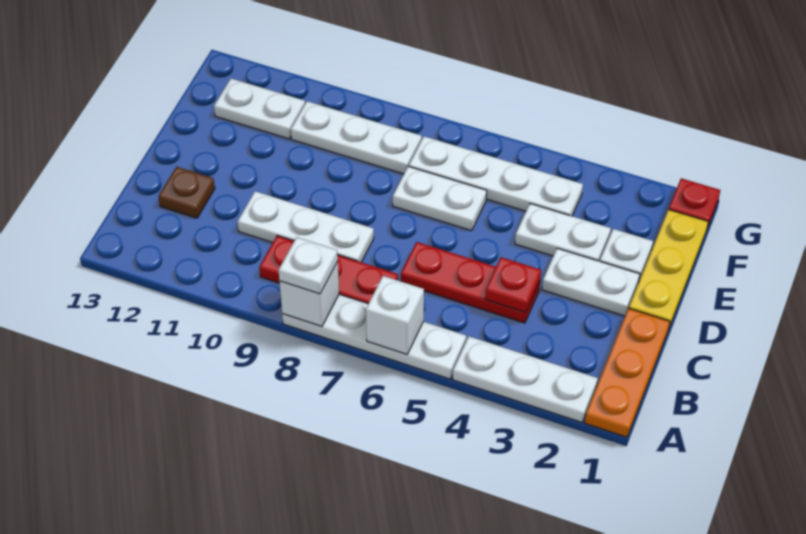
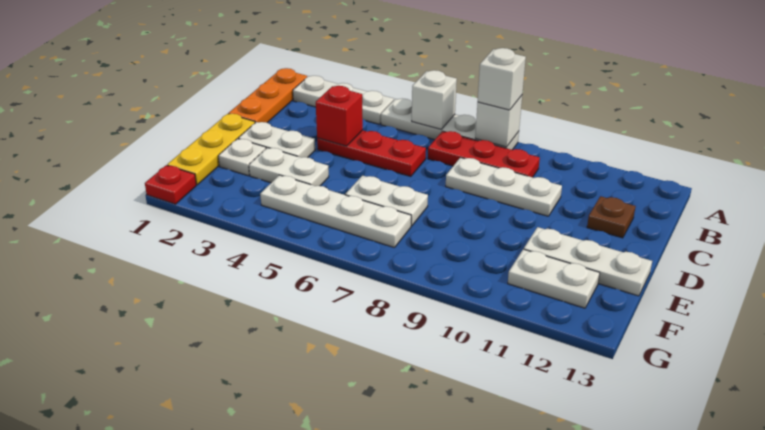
white plate A8 level 3 -> white brick A8 level 3
red plate C4 level 2 -> red brick C4 level 2
white plate F8:F10 level 1 -> white plate E11:E13 level 1

